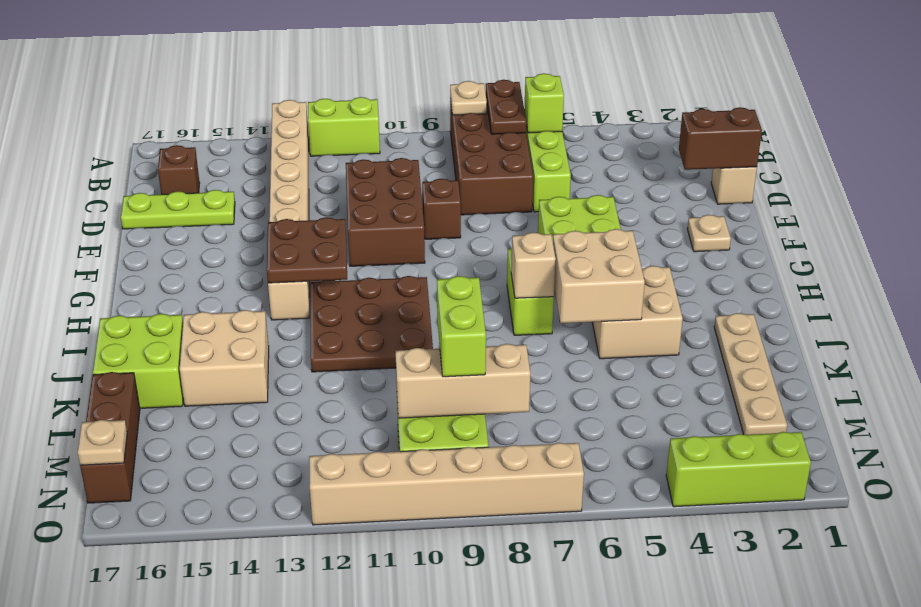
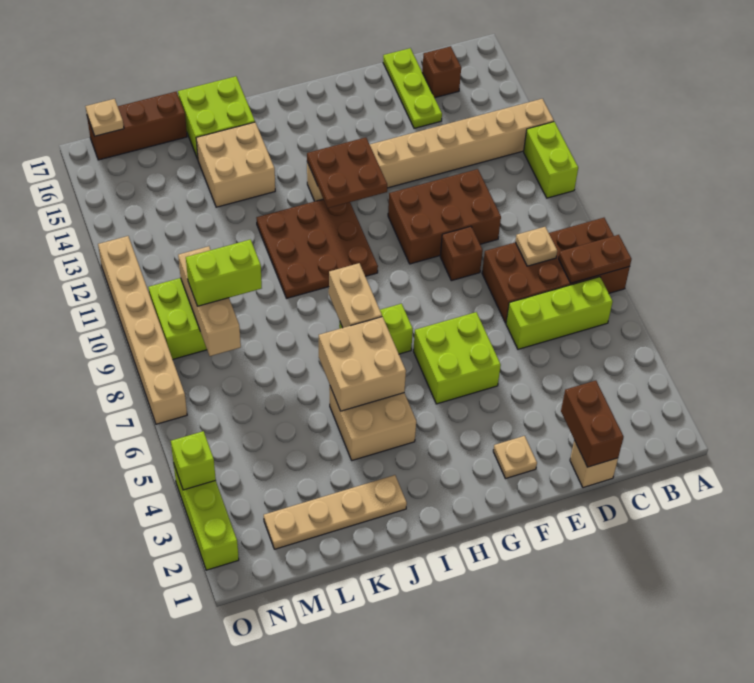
tan plate A8 level 2 -> tan plate C8 level 2
lime brick B6 level 2 -> lime brick O4 level 2
tan brick I7 level 2 -> tan brick I7:I8 level 2

